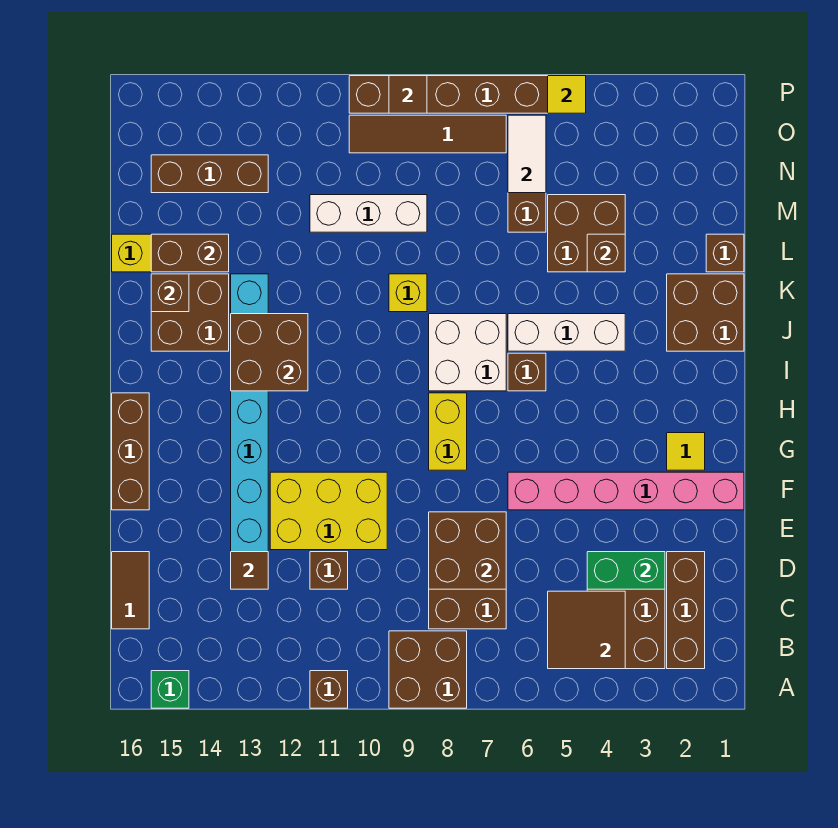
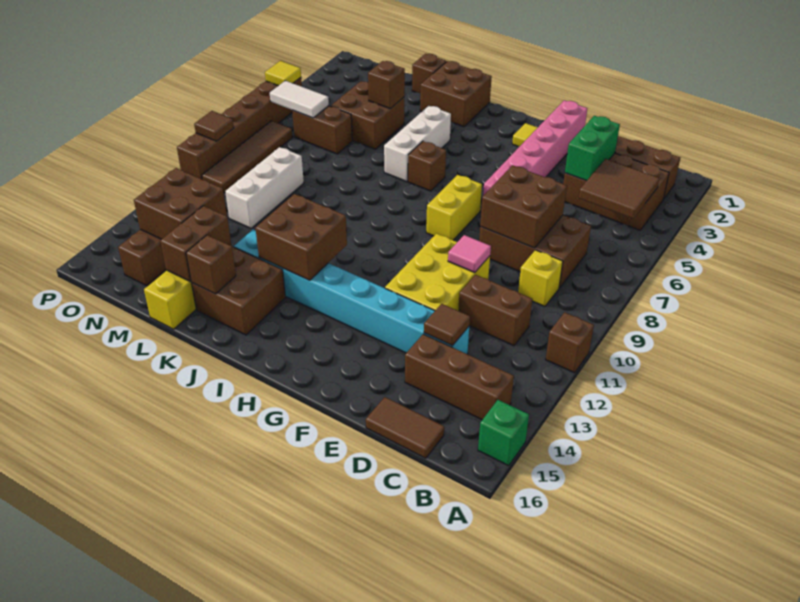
brown brick A8:B9 level 1 -> brown brick M13:N14 level 2
brown brick D11 level 1 -> brown brick C11:D11 level 1
none -> pink tile E10 level 2
brown brick F16:H16 level 1 -> brown brick B14:D14 level 1
yellow brick G8:H8 level 1 -> yellow brick G7:G8 level 1
white brick I7:J8 level 1 -> none
yellow brick K9 level 1 -> yellow brick C9 level 1

